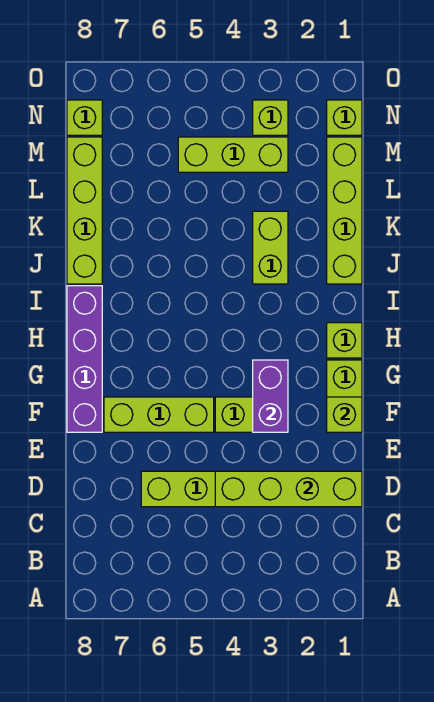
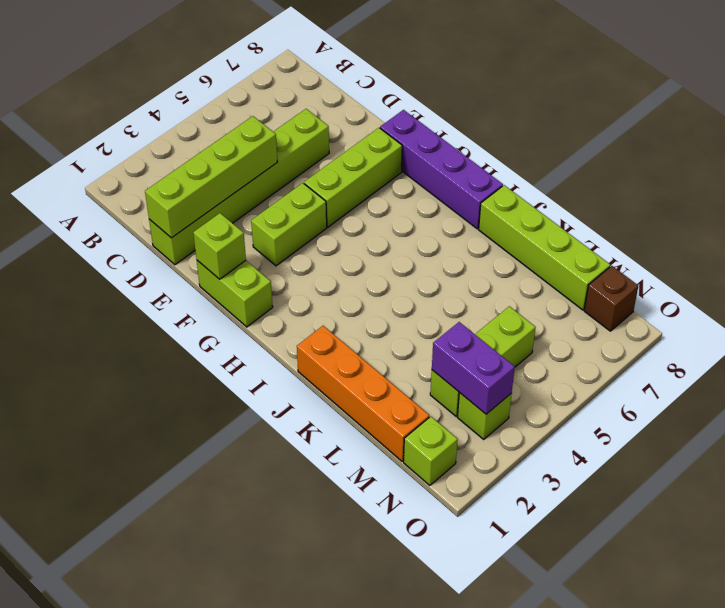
purple brick F3:G3 level 2 -> purple brick M3:N3 level 2
lime brick H1 level 1 -> none
lime brick J1:M1 level 1 -> orange brick J1:M1 level 1
lime brick J3:K3 level 1 -> none
lime brick N8 level 1 -> brown brick N8 level 1

